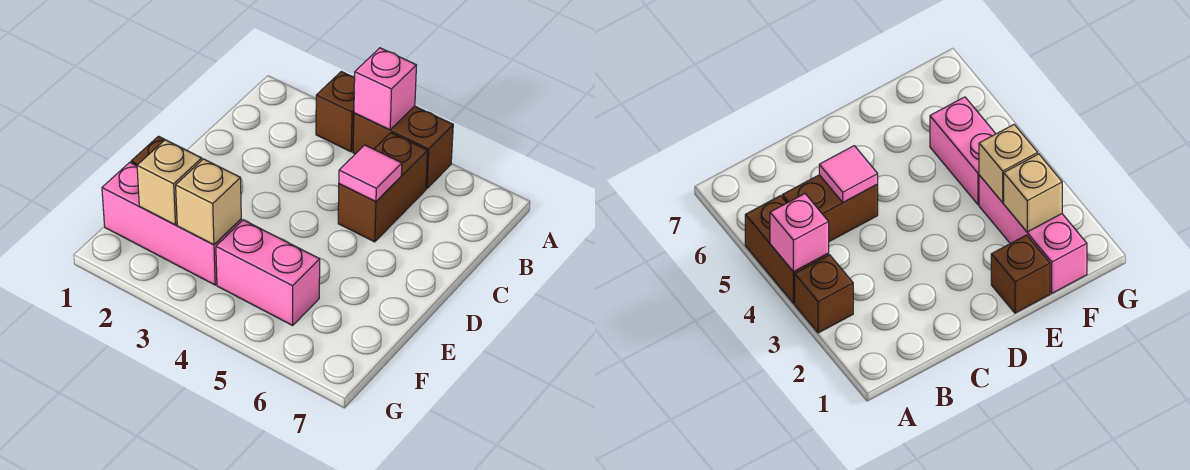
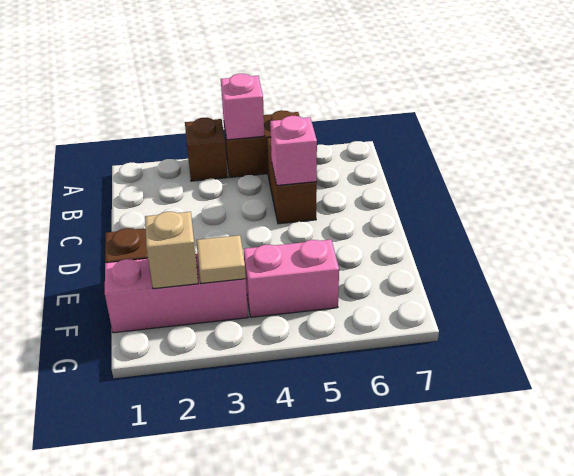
pink tile C5 level 2 -> pink brick C5 level 2
tan brick F3 level 2 -> tan tile F3 level 2

